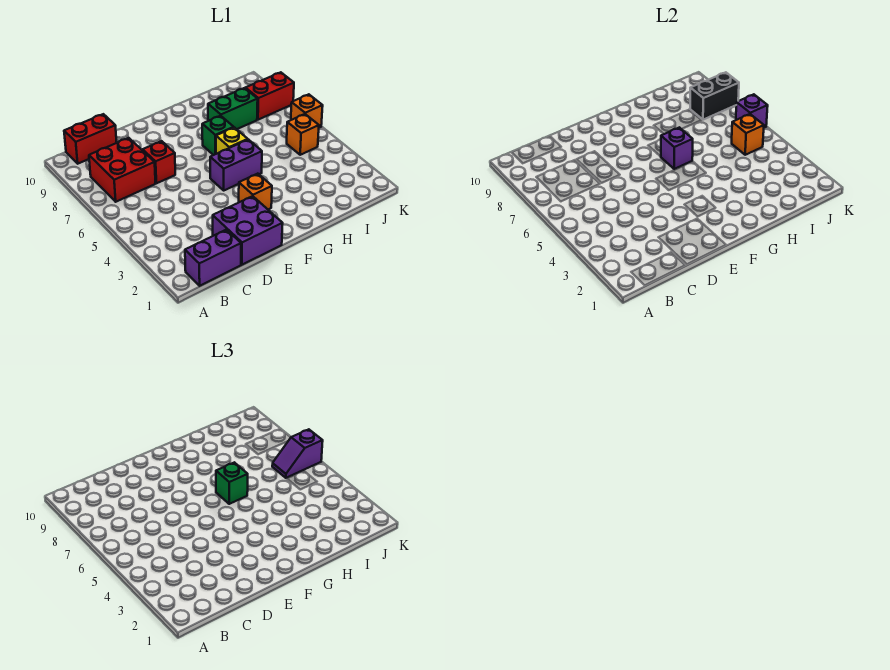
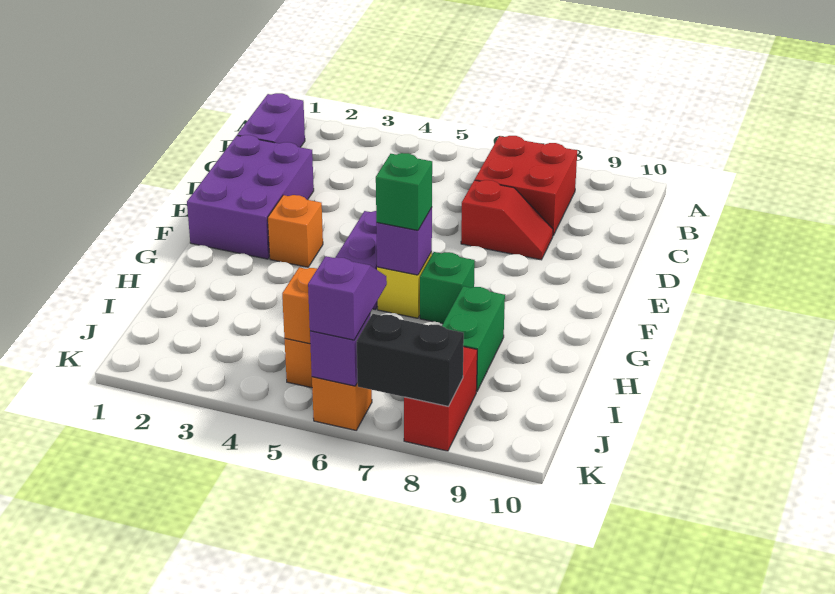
red brick B10:C10 level 1 -> none
purple brick D1:E2 level 1 -> purple brick D1:F2 level 1
black brick J8:K8 level 2 -> black brick K7:K8 level 2

